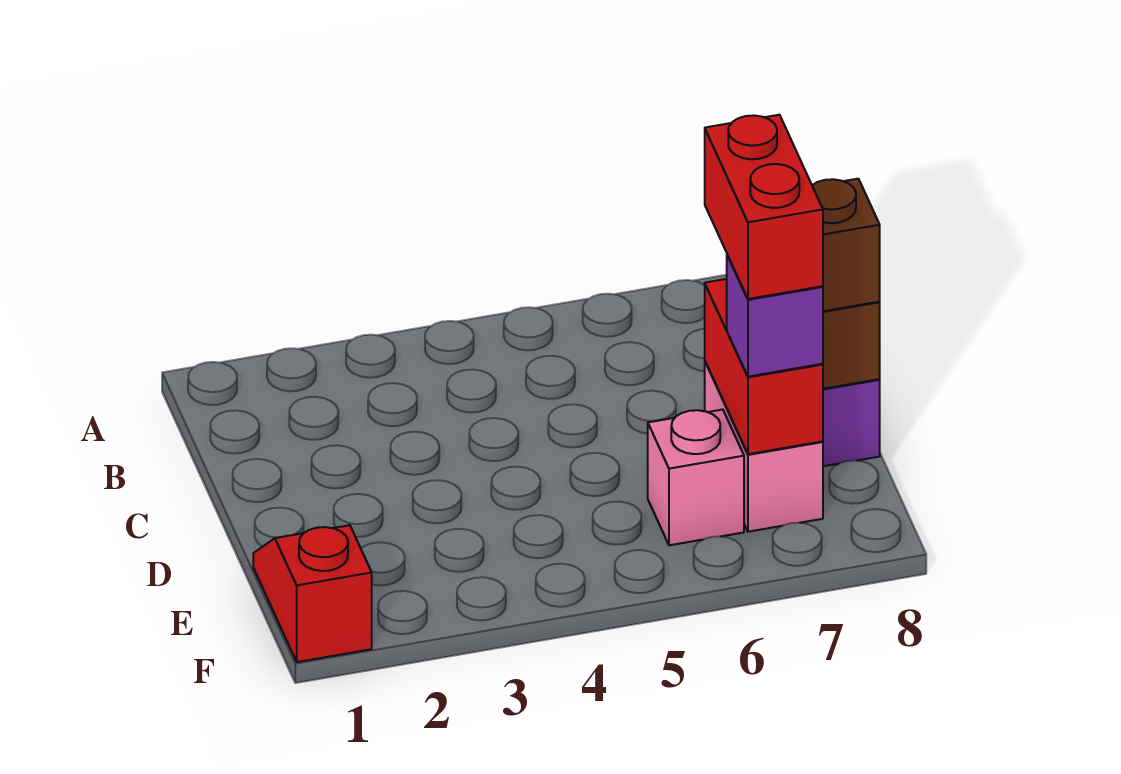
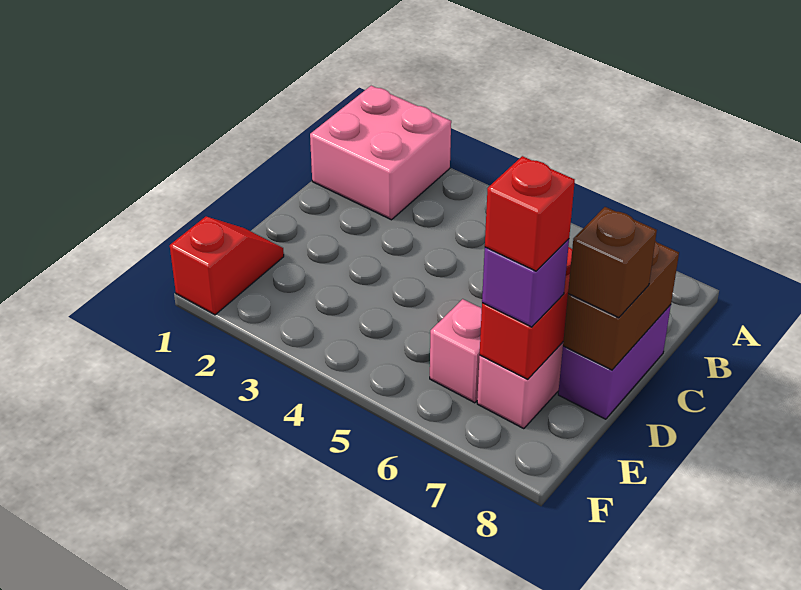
none -> pink brick A1:B2 level 1
red brick D7:E7 level 4 -> red brick E7 level 4

